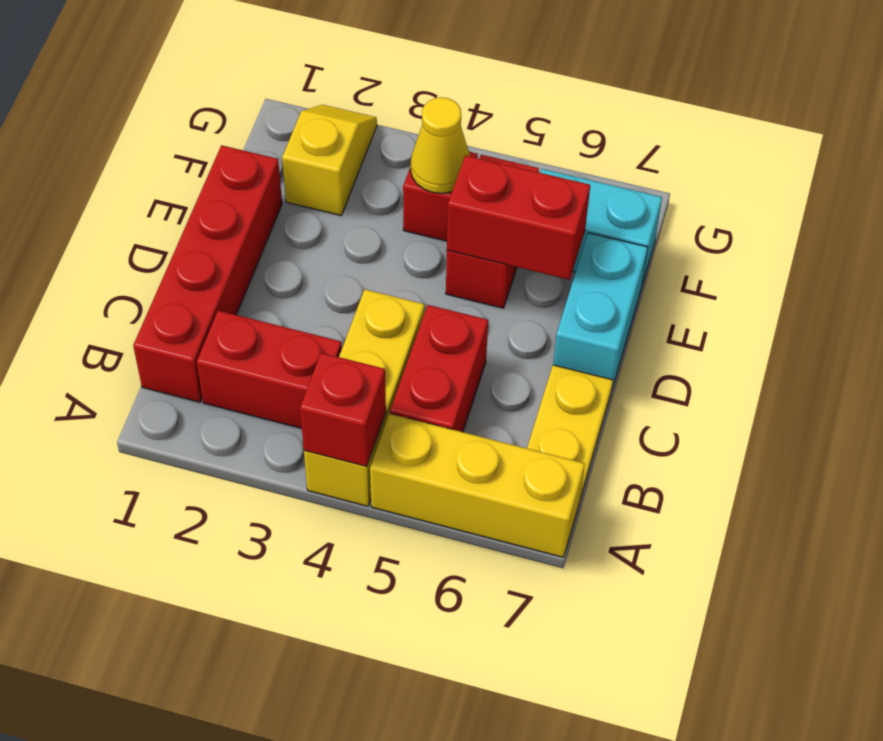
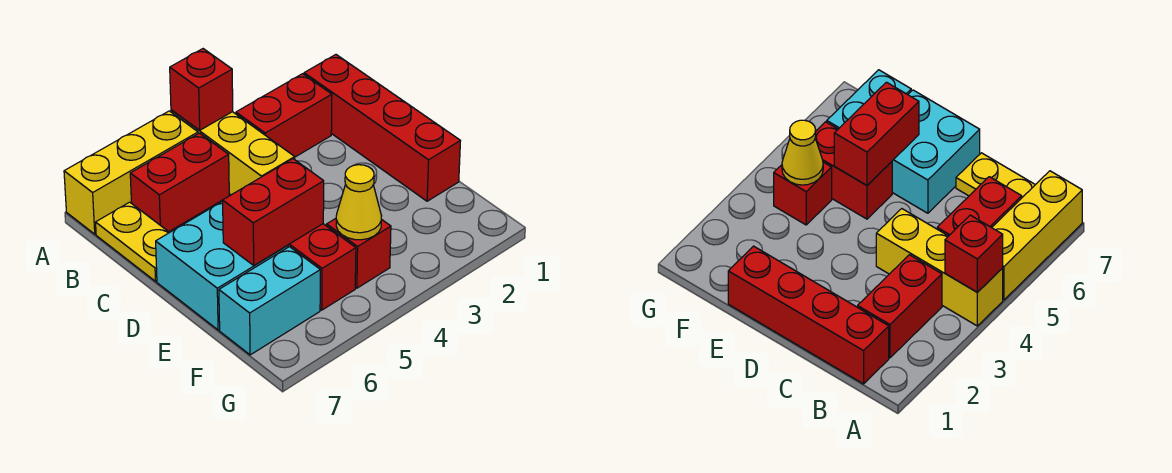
red brick B5:C5 level 1 -> red brick B5:B6 level 1
cyan brick D7:E7 level 1 -> cyan brick D6:E7 level 1
yellow slope F2:G2 level 1 top F -> none

